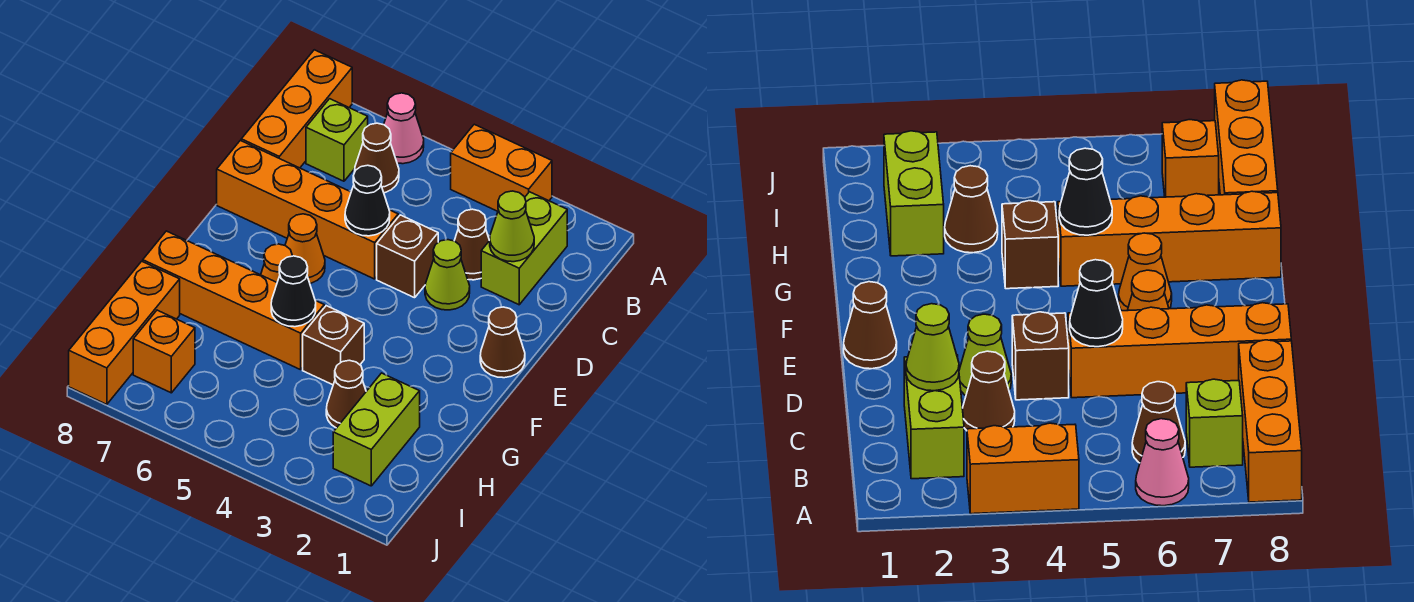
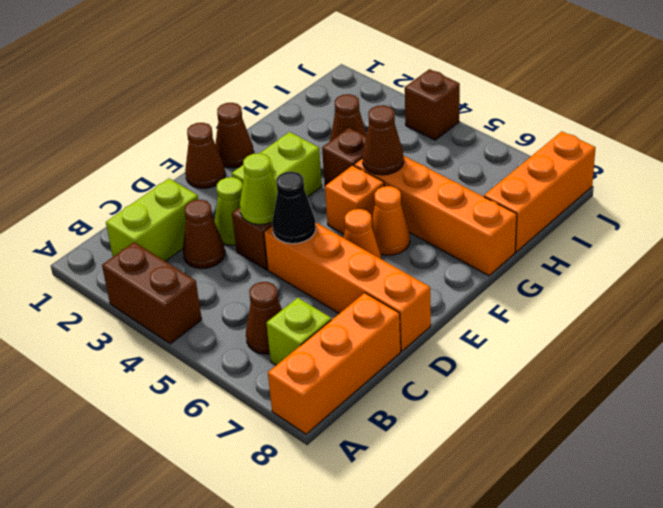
orange brick A3:A4 level 1 -> brown brick A3:A4 level 1
pink cone A6 level 1 -> none
lime cone C2 level 2 -> lime cone D4 level 2
none -> brown cone F1 level 1
black cone G5 level 2 -> brown cone G5 level 2
lime brick H2:I2 level 1 -> lime brick E3:F3 level 1
orange brick I7 level 1 -> orange brick F5 level 1
none -> brown brick J4 level 1

